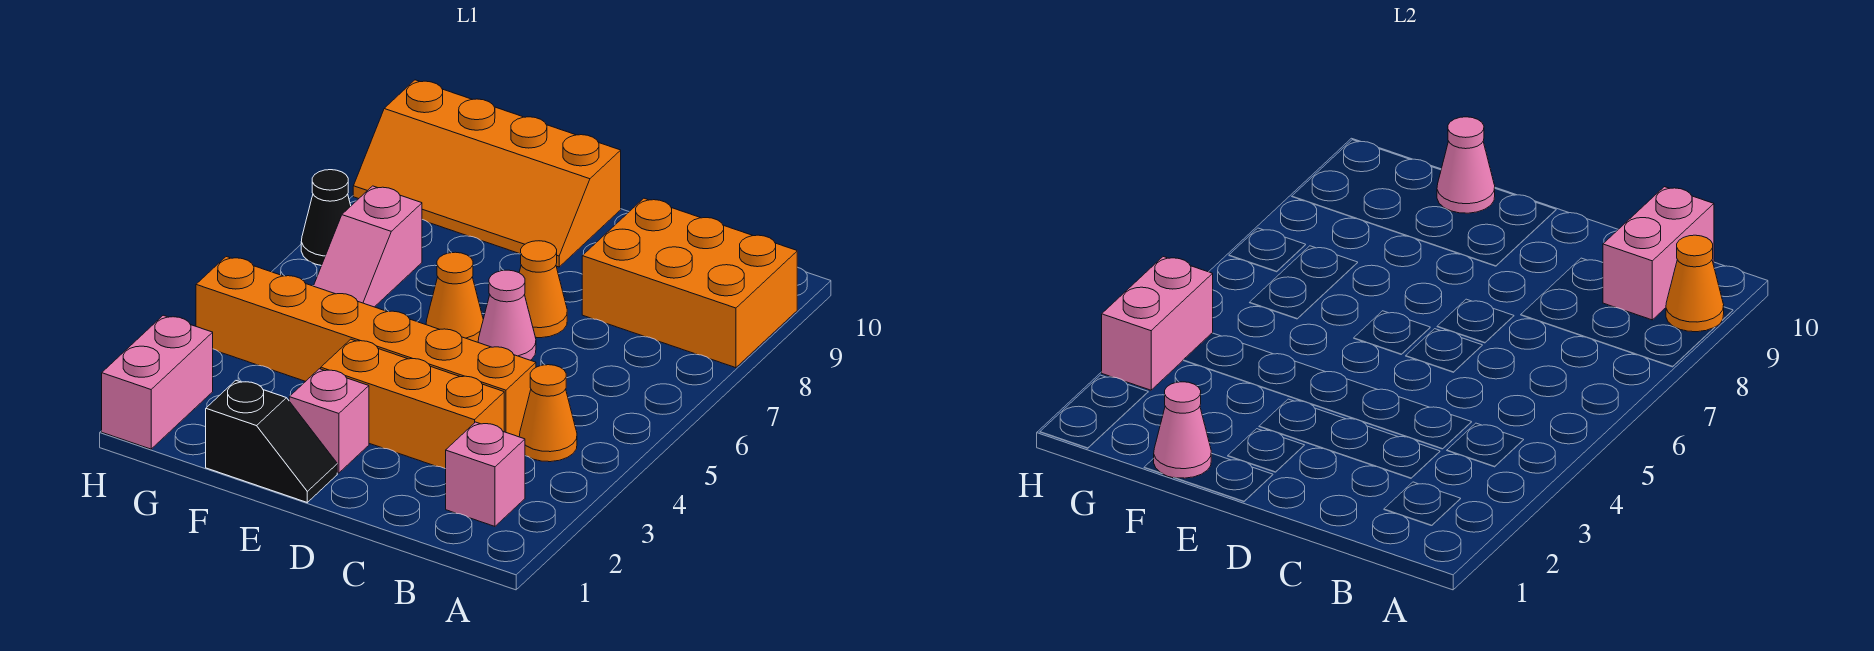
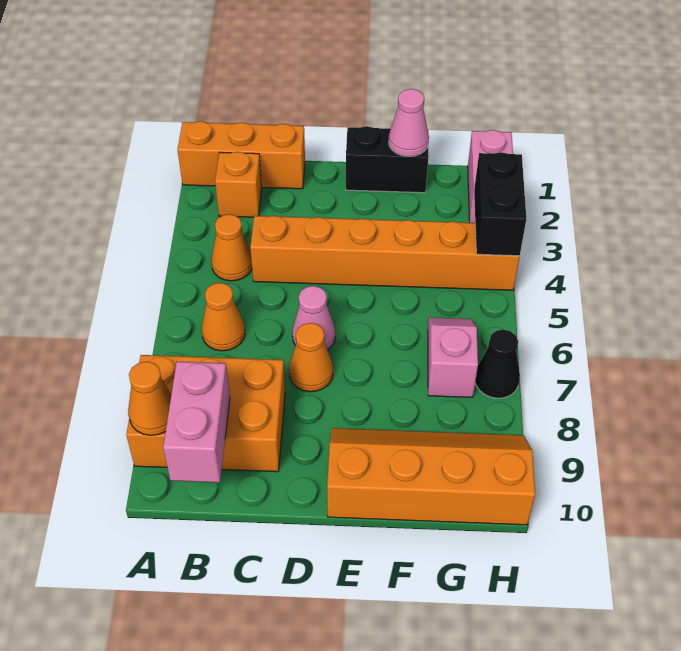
pink brick B2 level 1 -> orange brick B2 level 1
orange brick C3:E3 level 1 -> orange brick A1:C1 level 1
black slope E1:F1 level 1 top F -> black brick E1:F1 level 1
pink brick E2 level 1 -> none
orange cone E6 level 1 -> orange cone B6 level 1
pink cone F10 level 2 -> none
pink brick H3:H4 level 2 -> black brick H3:H4 level 2

